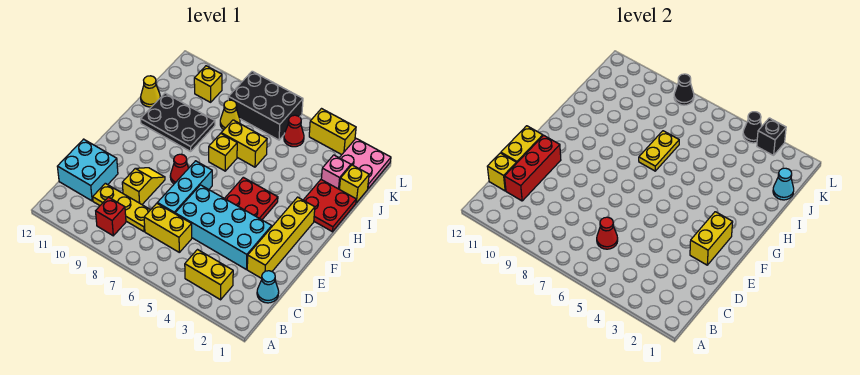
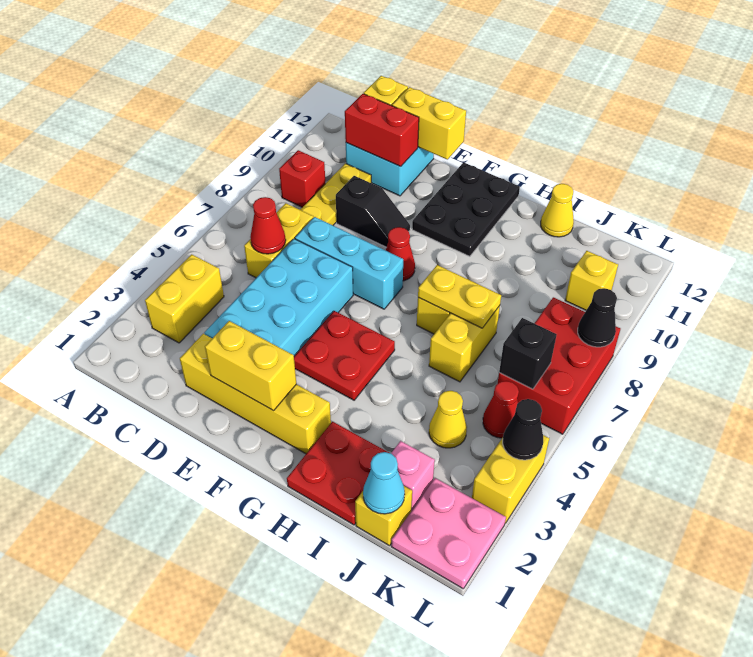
cyan cone C1 level 1 -> none
red brick C11:E11 level 2 -> red brick C11:D11 level 2
yellow slope D9:E9 level 1 top D -> black slope D9:E9 level 1 top D
black plate H9:I11 level 1 -> black plate F10:G12 level 1
yellow cone J8 level 1 -> yellow cone J4 level 1
black brick K6:L8 level 1 -> red brick K6:L8 level 1
black brick L3 level 2 -> black brick K6 level 2

